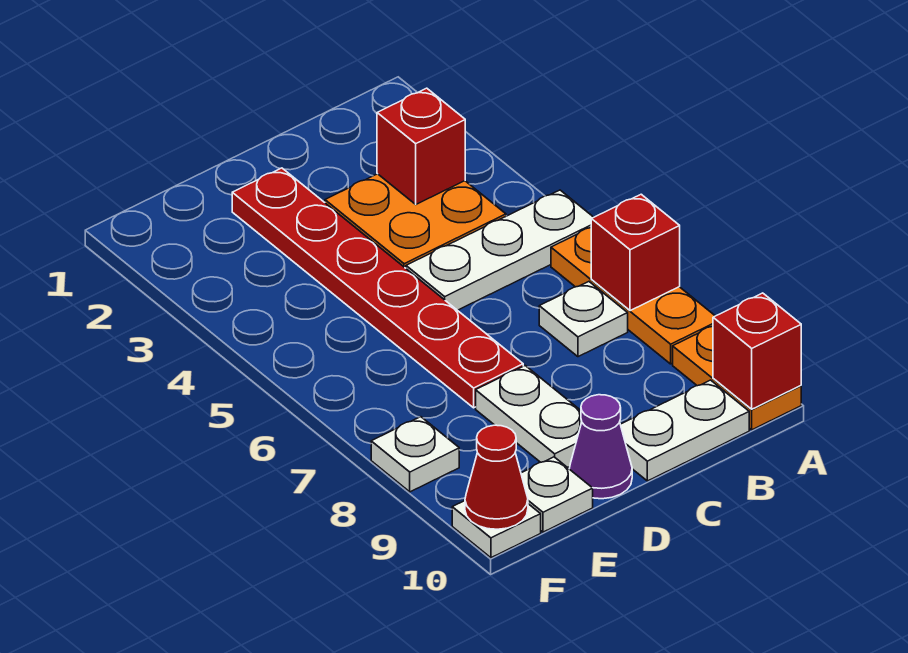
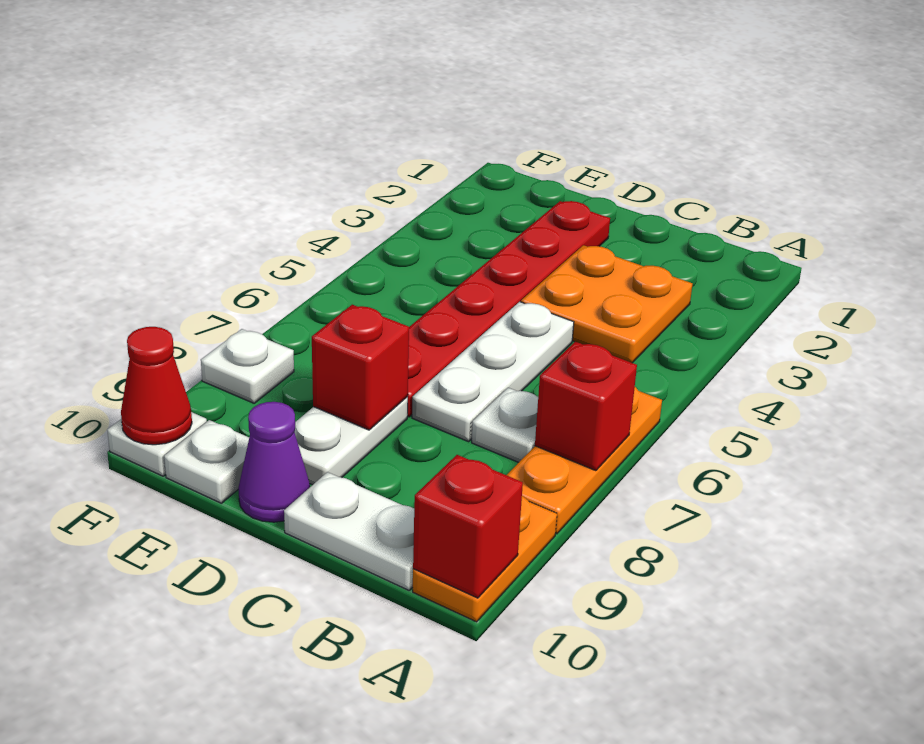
white plate A5:C5 level 1 -> white plate C5:C7 level 1
red brick B3 level 2 -> red brick D8 level 2

